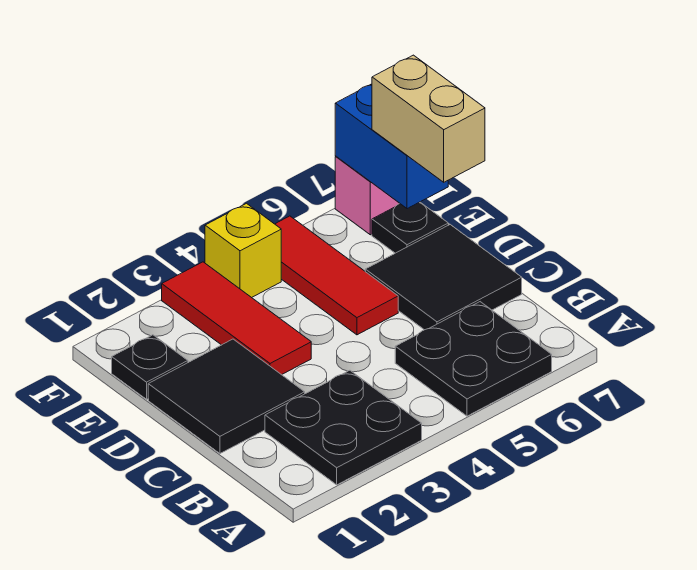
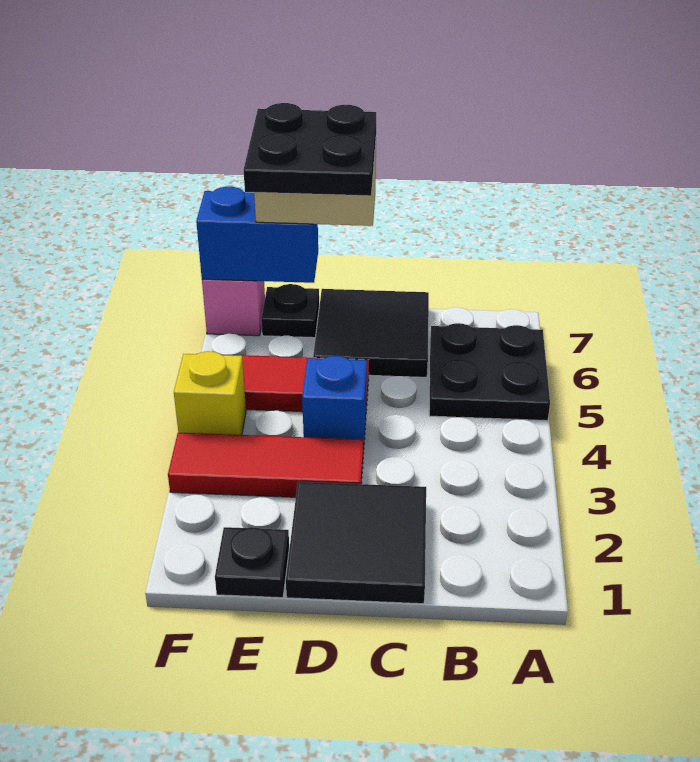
black plate A2:B3 level 1 -> black plate D6:E7 level 4
none -> blue brick D4 level 1

